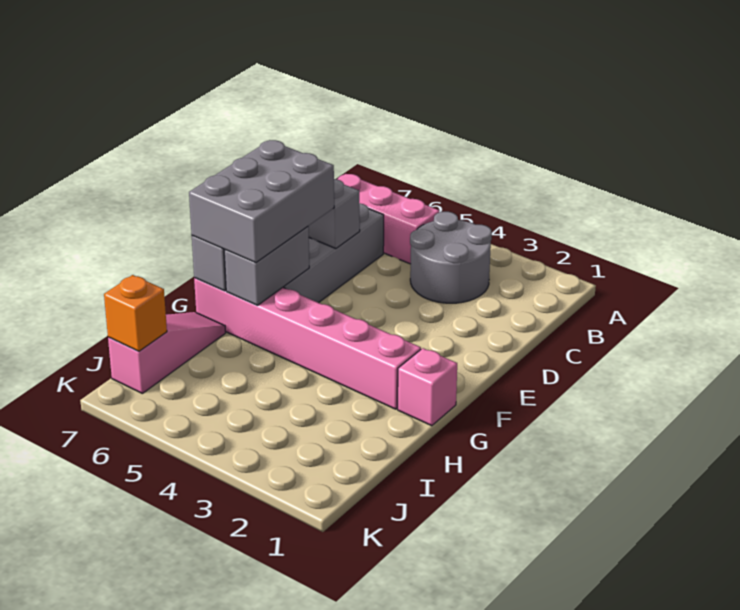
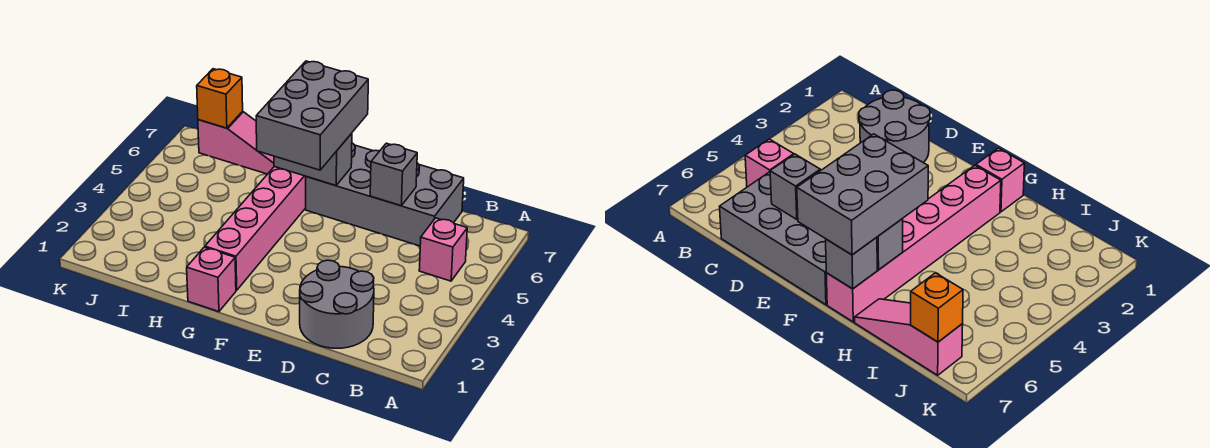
grey round brick B3:C4 level 1 -> grey round brick C1:D2 level 1
pink brick B5:B7 level 1 -> pink brick B5 level 1
grey brick E6:G7 level 3 -> grey brick F5:G7 level 3

